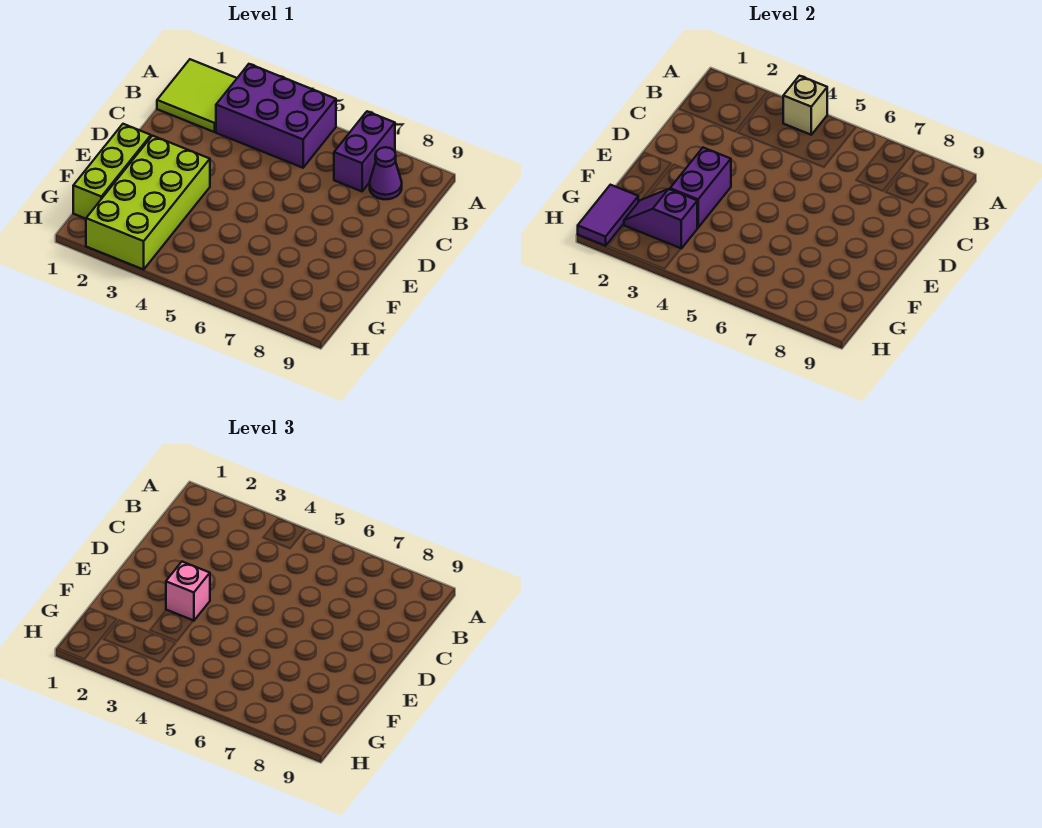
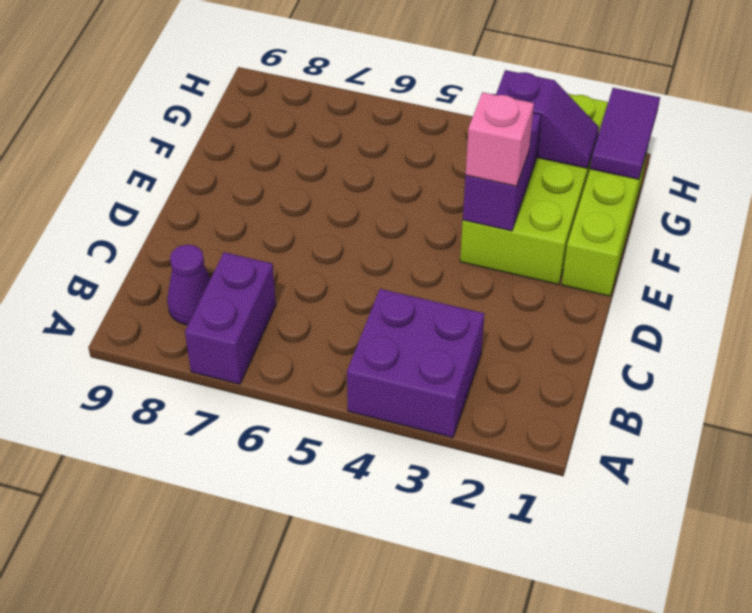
lime tile A1:B2 level 1 -> none
purple brick A3:B5 level 1 -> purple brick A3:B4 level 1
tan brick A4 level 2 -> none

